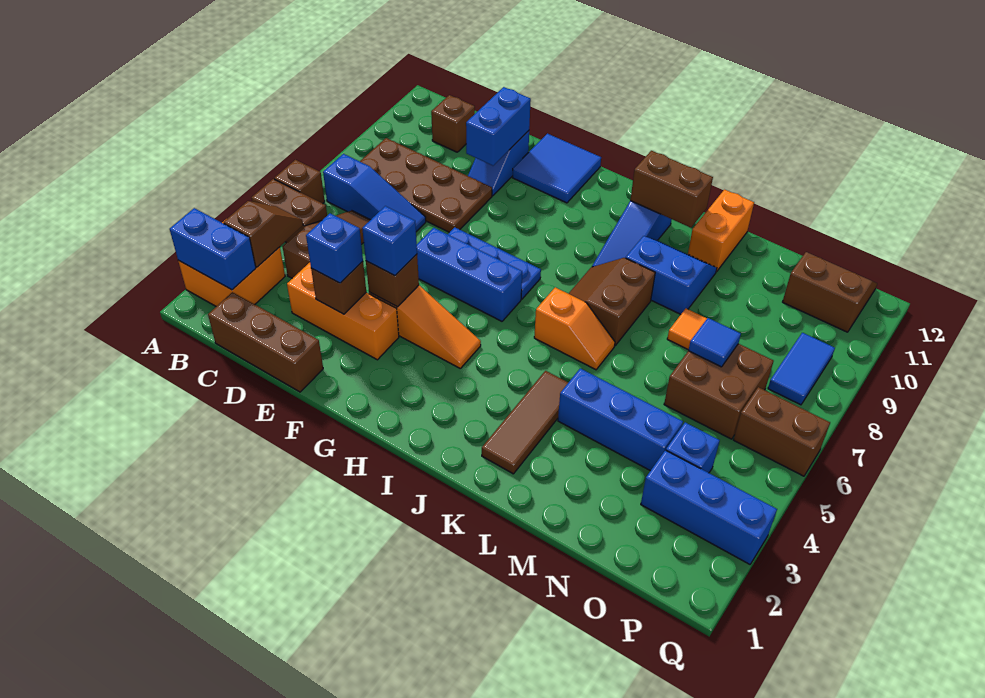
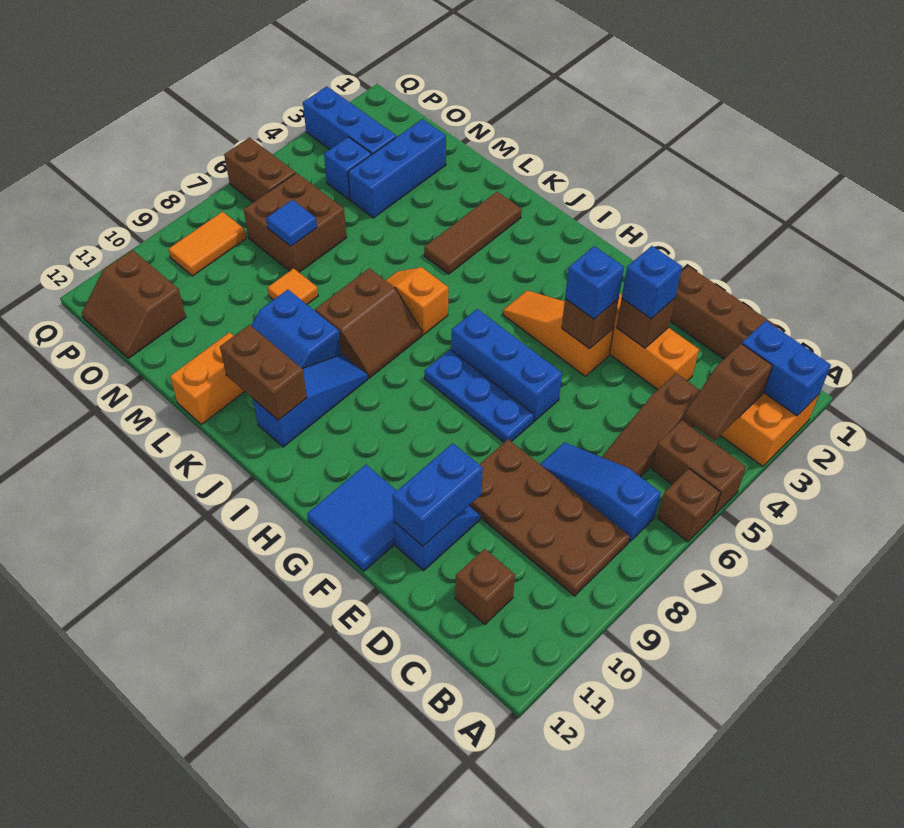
blue brick L4:N4 level 1 -> blue brick N2:N4 level 1
blue tile P8:P9 level 1 -> orange tile P8:P9 level 1

